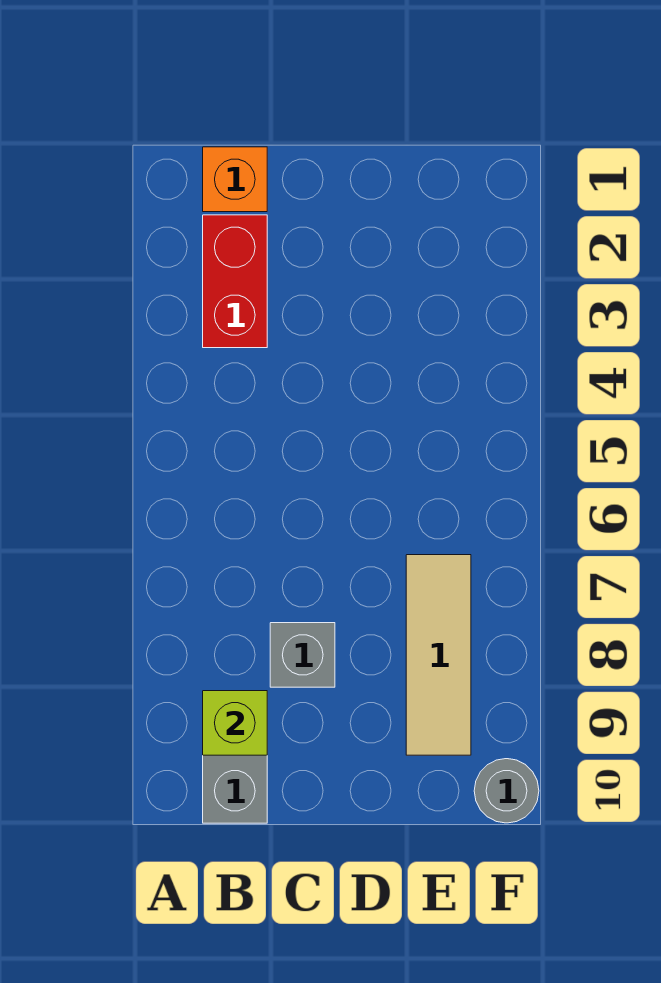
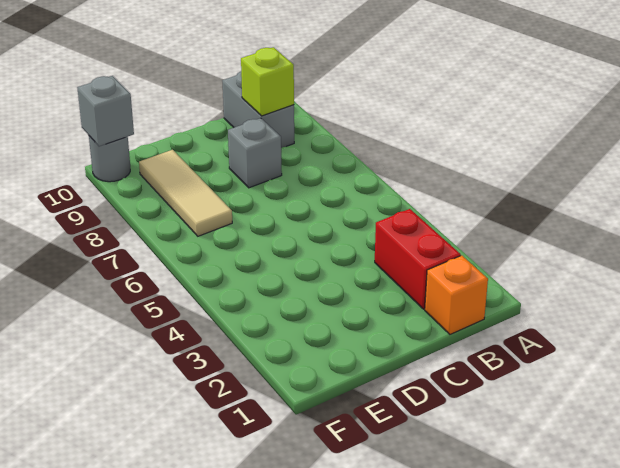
none -> grey brick F10 level 2

